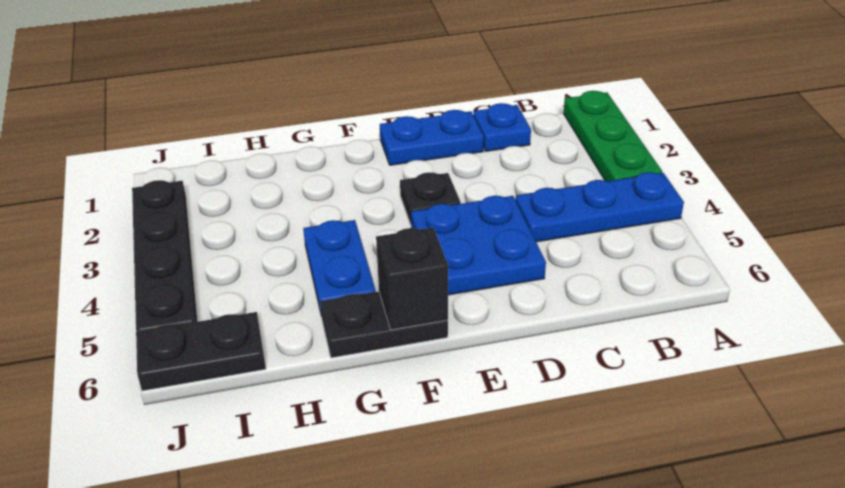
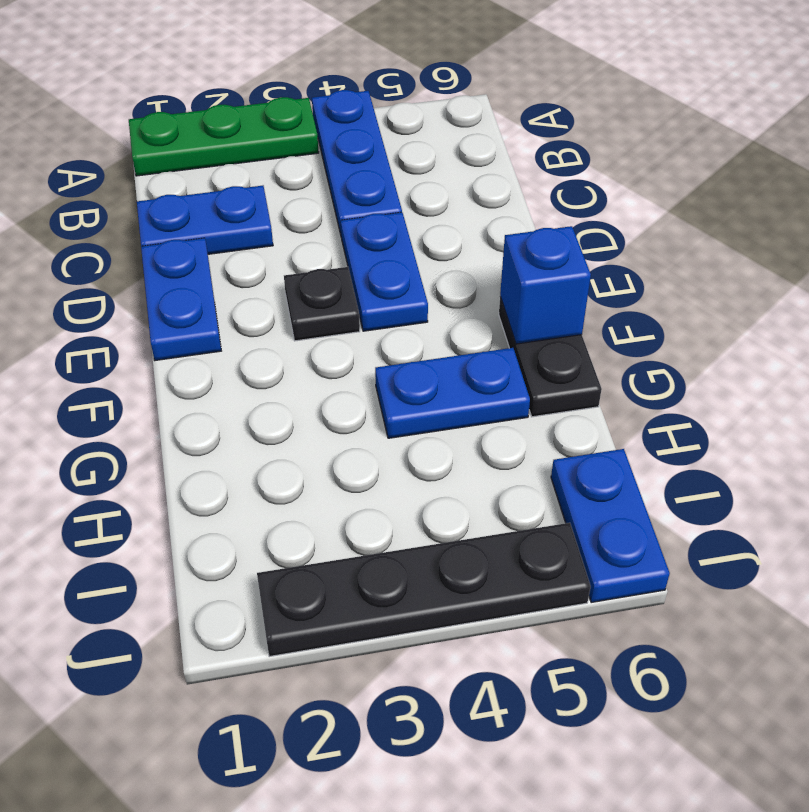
blue plate C1 level 1 -> blue plate C1:C2 level 1
blue plate D4:E5 level 1 -> blue plate D4:E4 level 1
black brick F6 level 2 -> blue brick F6 level 2
black plate I6:J6 level 1 -> blue plate I6:J6 level 1

